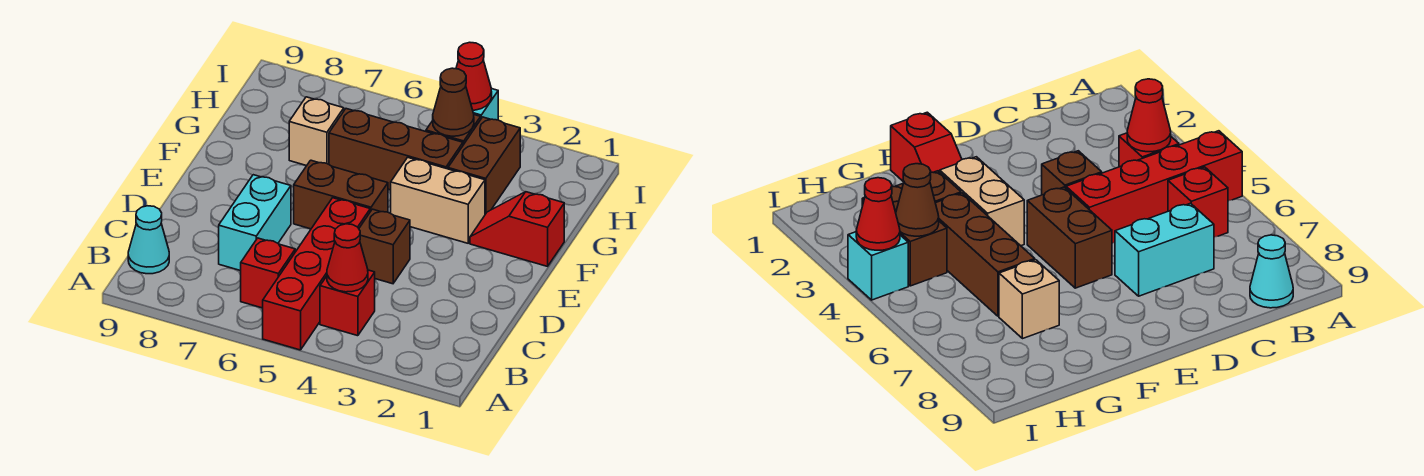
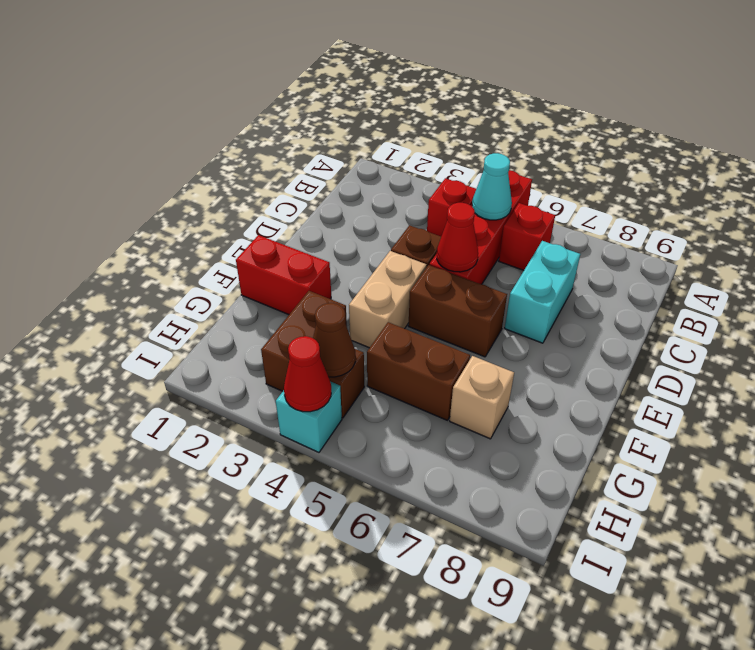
red cone B4 level 2 -> red cone D5 level 2
cyan cone B9 level 1 -> cyan cone B5 level 2
red slope F1:F2 level 1 top 1 -> red brick F1:F2 level 1
tan brick F3:F4 level 1 -> tan brick E4:F4 level 1
brown brick G4:G6 level 1 -> brown brick G5:G6 level 1

